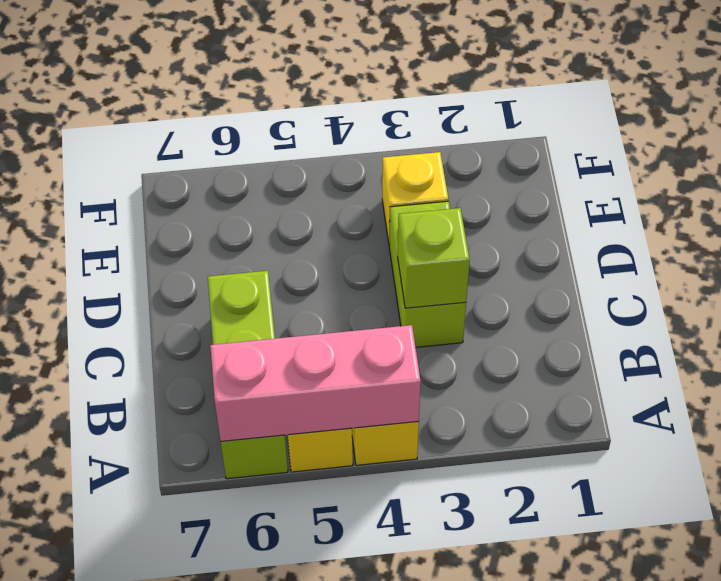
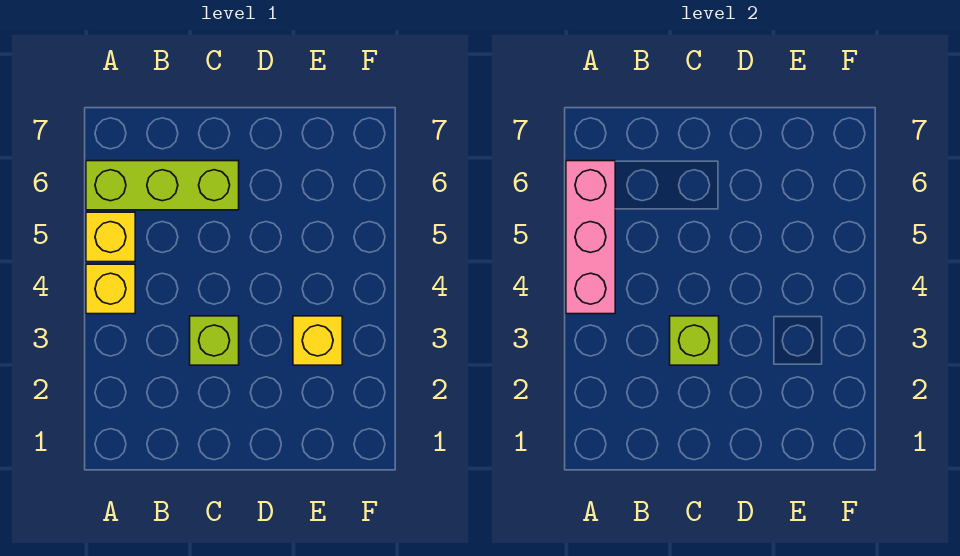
lime brick C3:D3 level 1 -> lime brick C3 level 1

